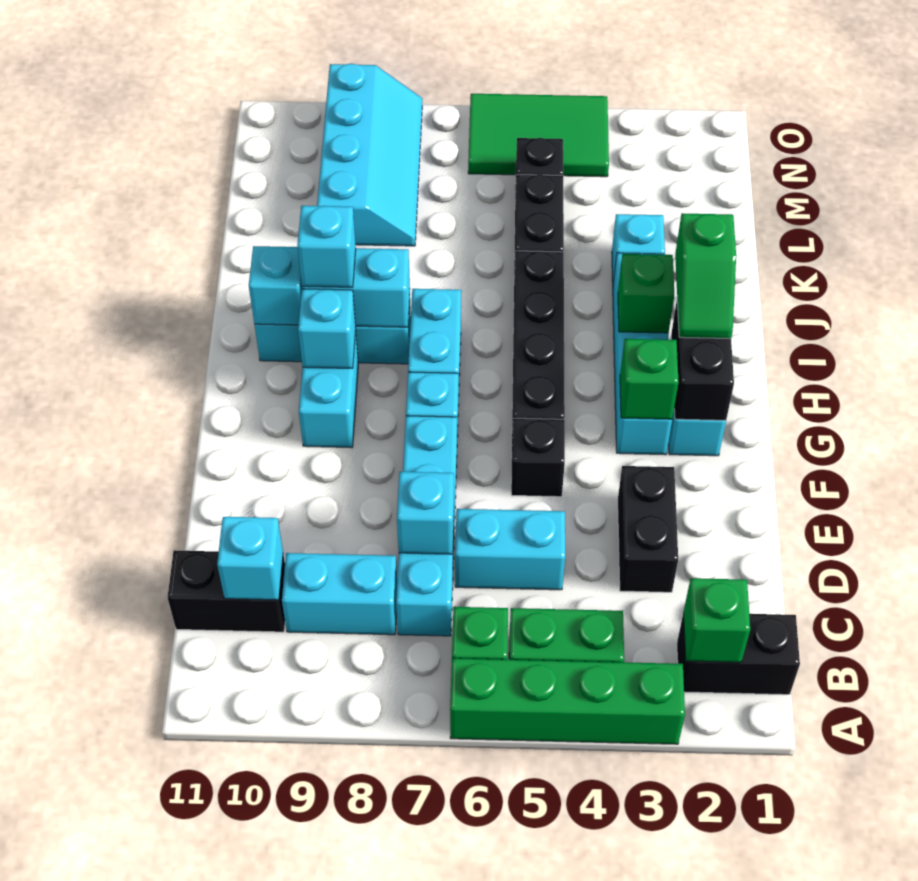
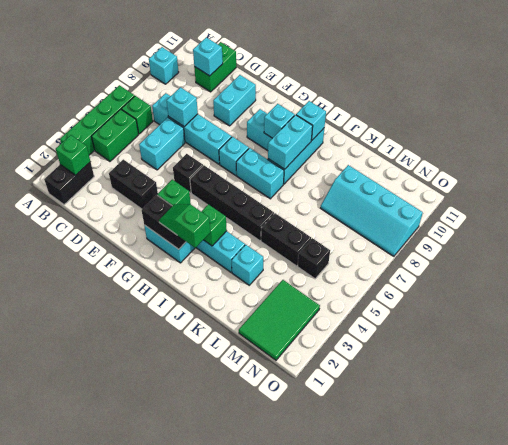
cyan brick C8:C9 level 1 -> cyan brick E9:E10 level 1
black brick C10:C11 level 1 -> green brick C10:C11 level 1
cyan brick I9 level 3 -> cyan brick A9 level 1
green tile N4:O6 level 1 -> green tile M1:N3 level 1

